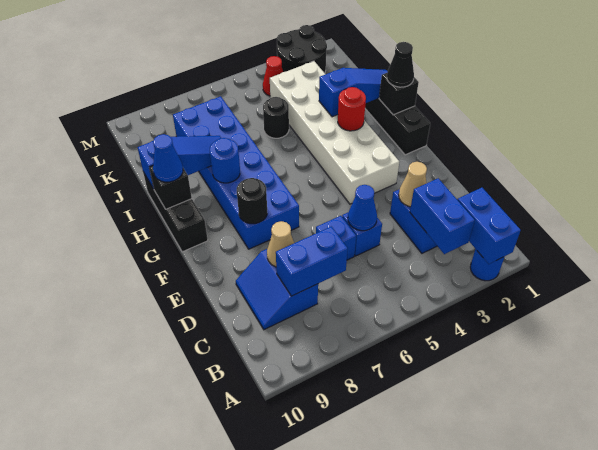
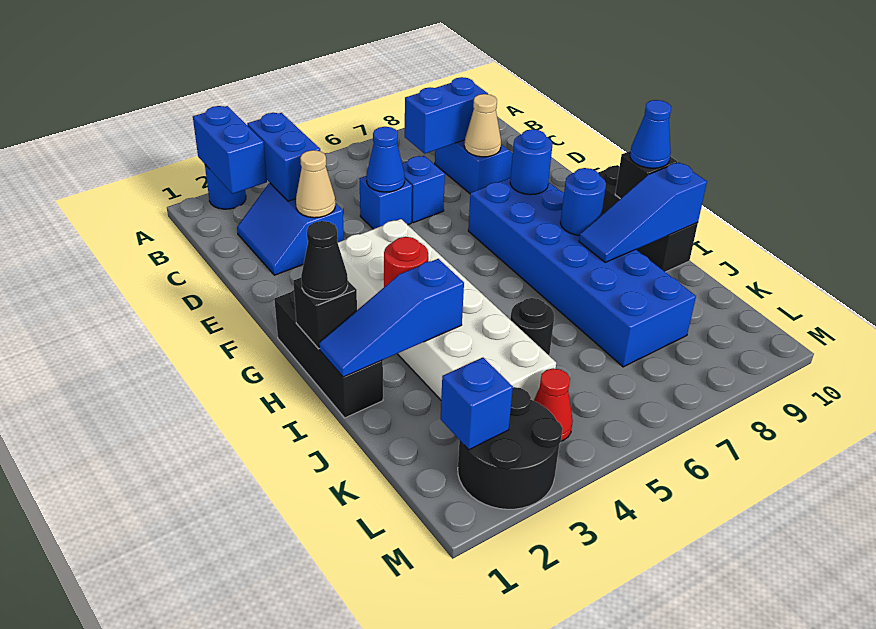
black round brick F8 level 2 -> blue round brick F8 level 2
none -> blue brick L2 level 2

